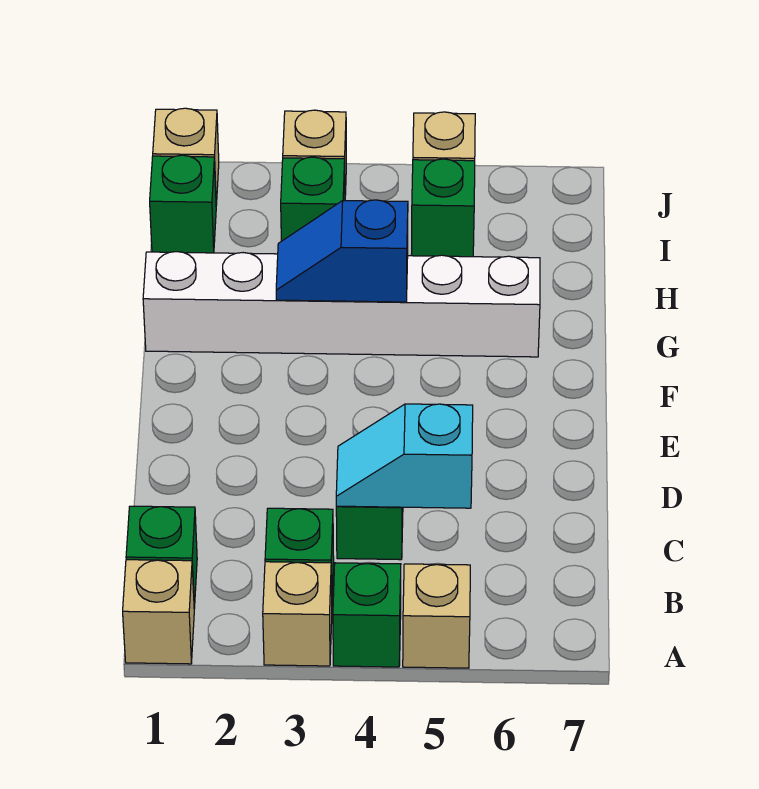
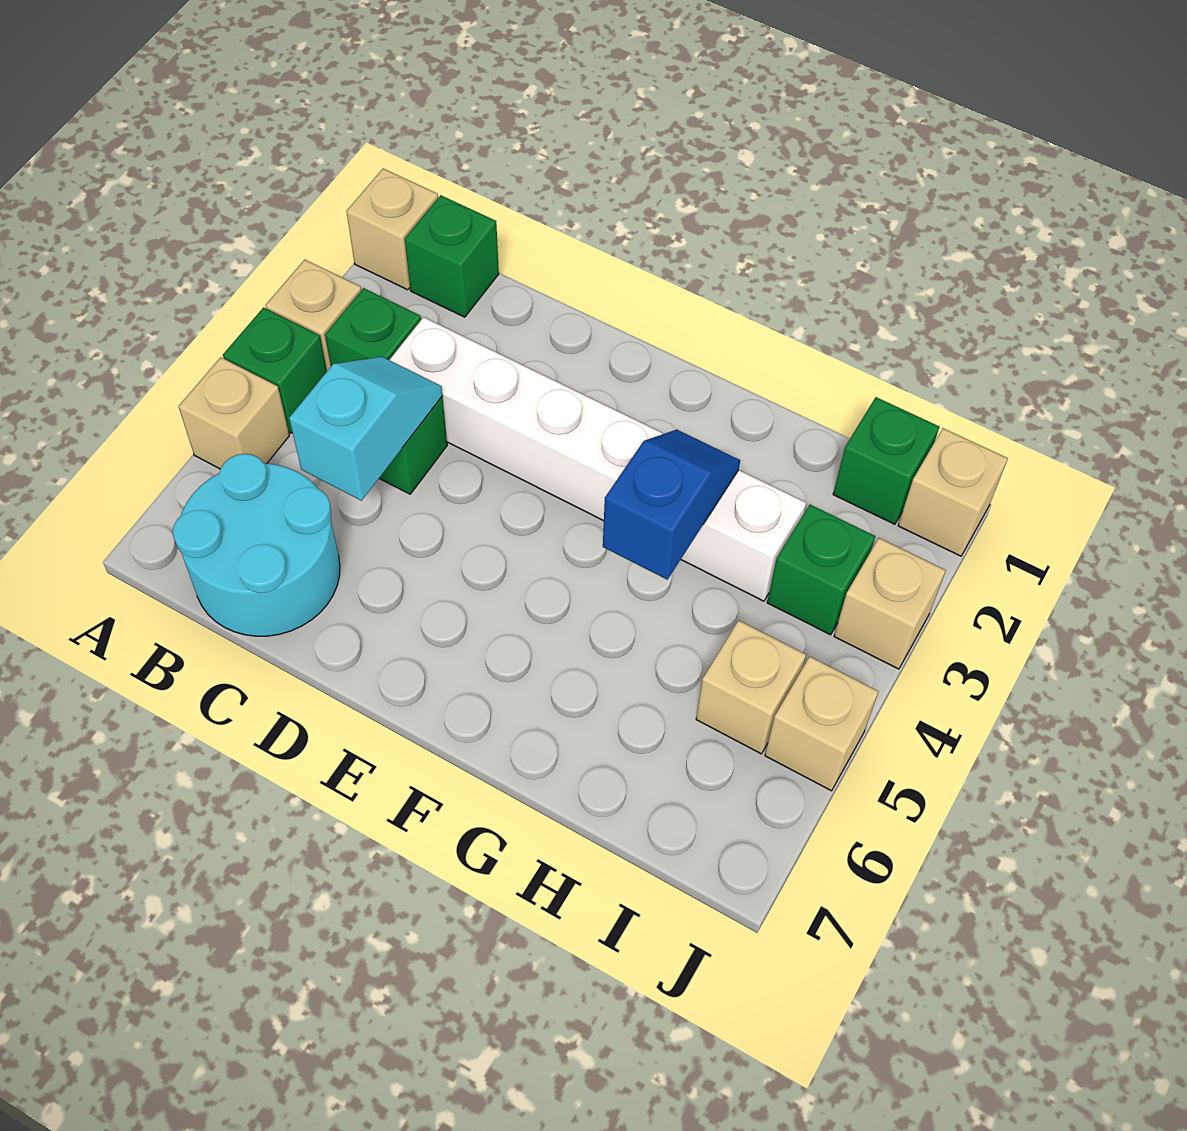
none -> cyan round brick B6:C7 level 1
white brick G1:G6 level 1 -> white brick C3:H3 level 1
green brick I5 level 1 -> tan brick I5 level 1

